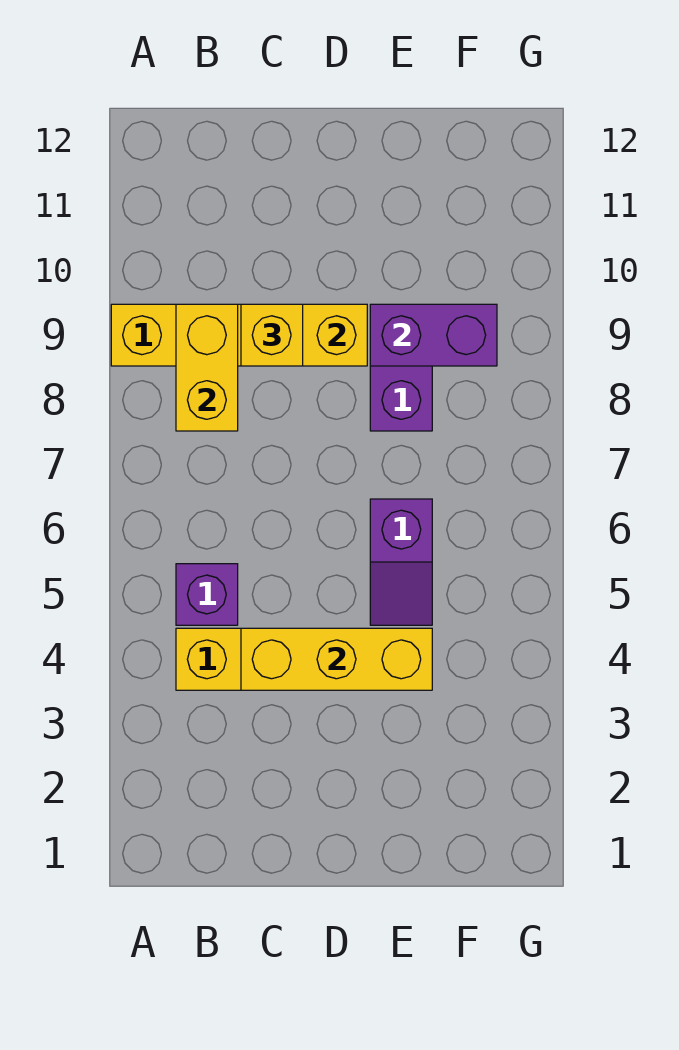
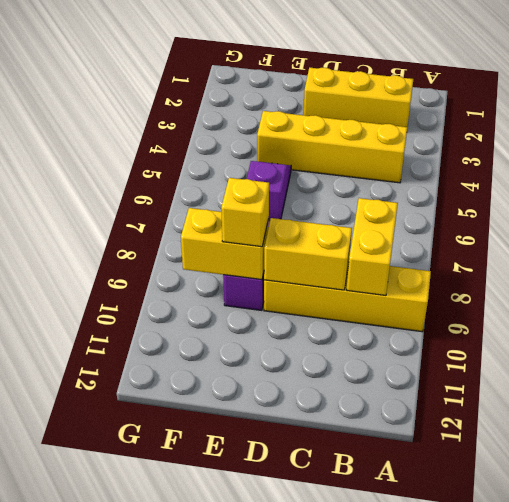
purple brick B5 level 1 -> none
yellow brick C4:E4 level 2 -> yellow brick B2:D2 level 1
yellow brick C9 level 3 -> yellow brick E9 level 3
purple brick E9:F9 level 2 -> yellow brick E9:F9 level 2

